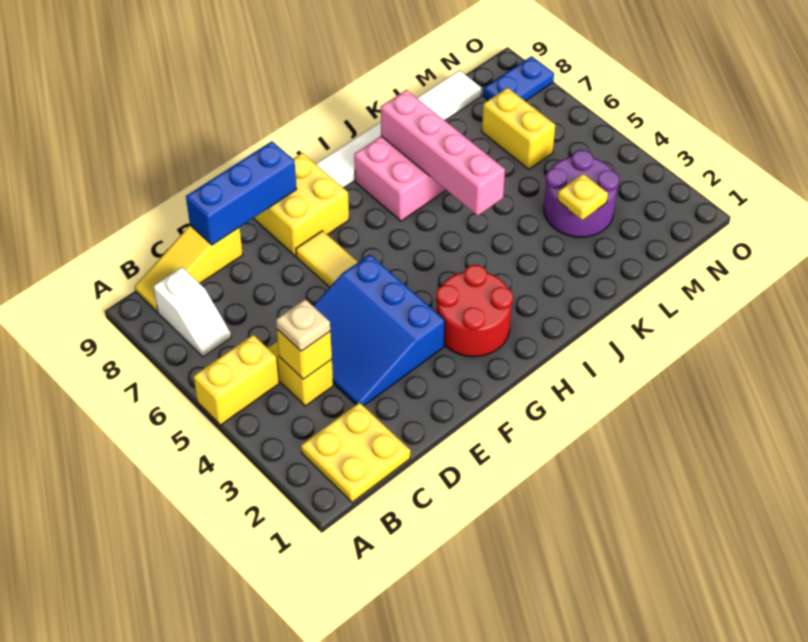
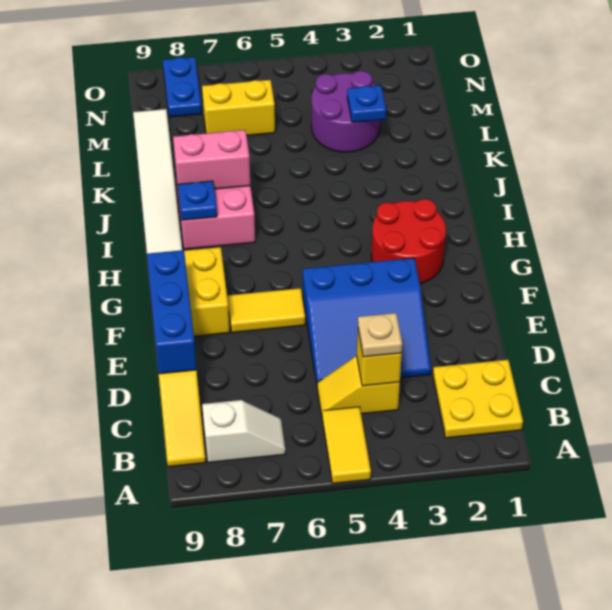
yellow brick A5:B5 level 1 -> yellow tile A5:B5 level 1
none -> blue plate I8 level 2
pink brick J5:J8 level 2 -> pink brick J7:J8 level 2
yellow plate L3 level 2 -> blue plate L3 level 2

